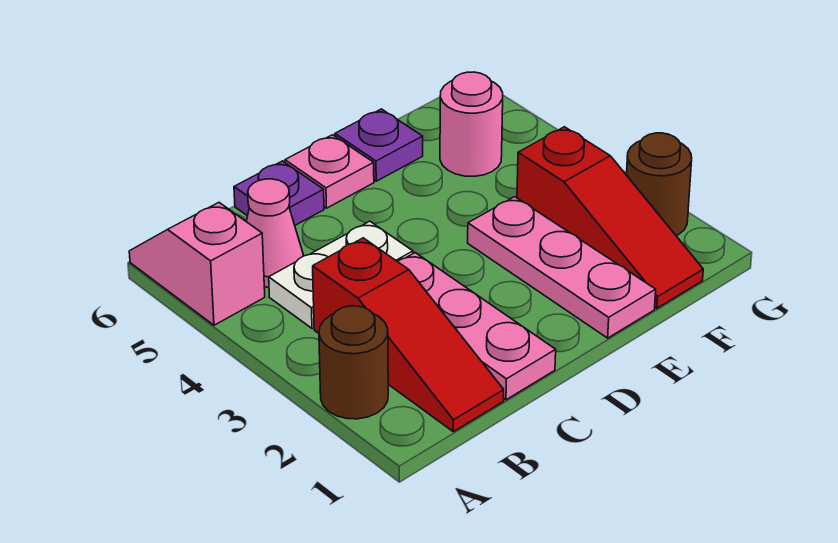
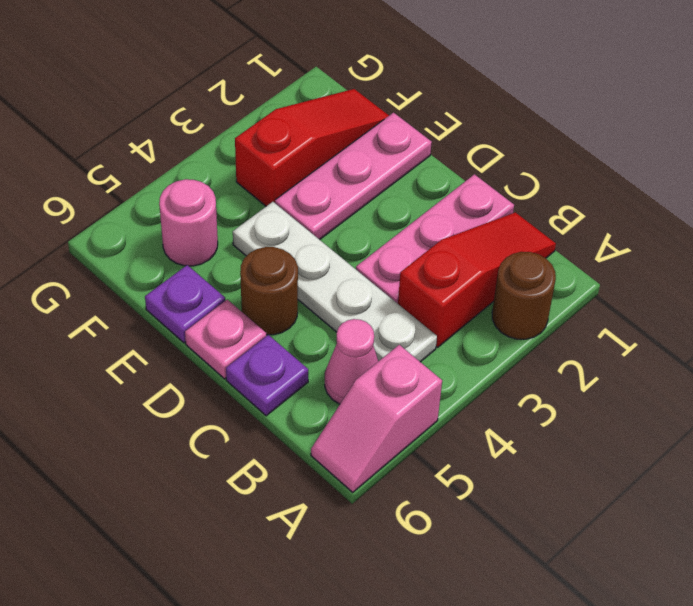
white plate B4:C4 level 1 -> white plate B4:E4 level 1
brown round brick G2 level 1 -> brown round brick D5 level 1

